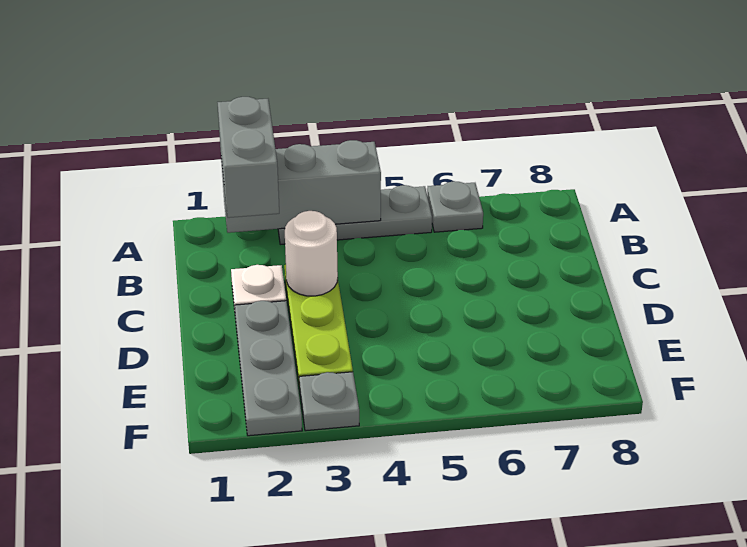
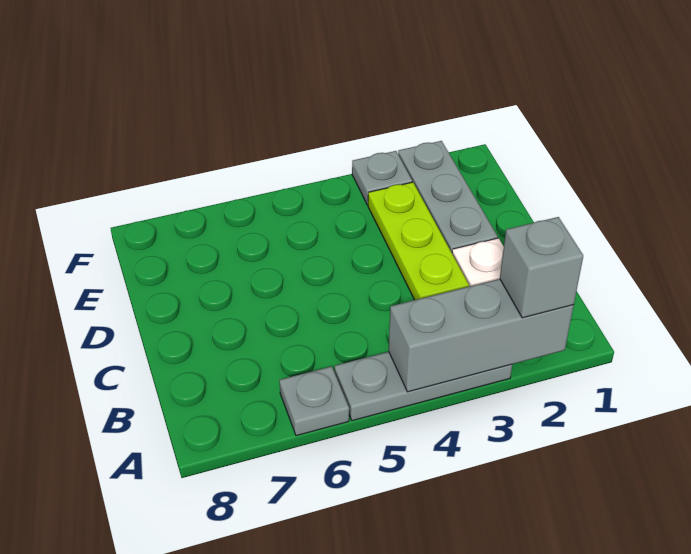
grey brick A2:B2 level 3 -> grey brick A2 level 3
white round brick C3 level 2 -> none

